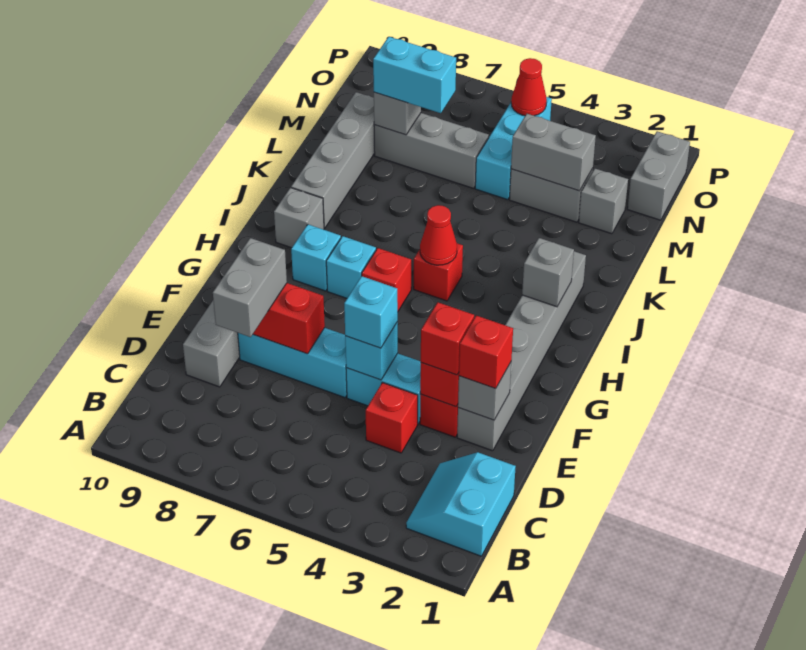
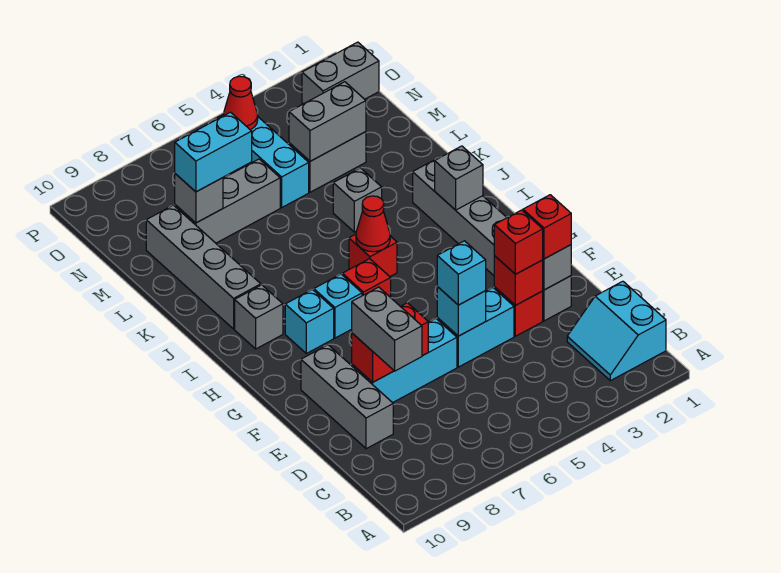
red brick D4 level 1 -> none
grey brick M2 level 1 -> grey brick K4 level 1
grey brick N1:O1 level 1 -> grey brick O1:O2 level 1

